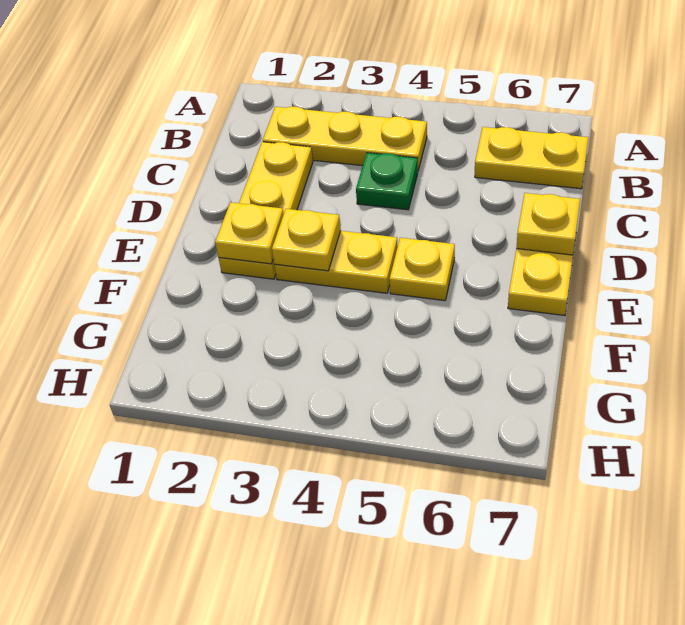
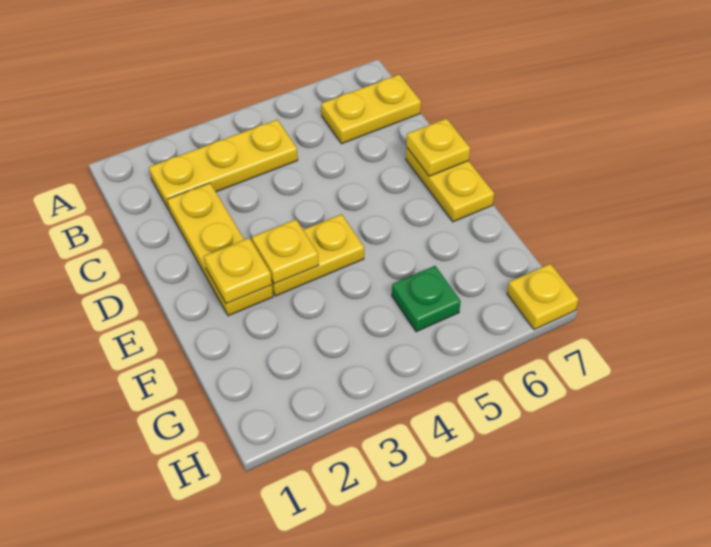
green plate C4 level 1 -> green plate G5 level 1
yellow plate E5 level 1 -> yellow plate H7 level 1

